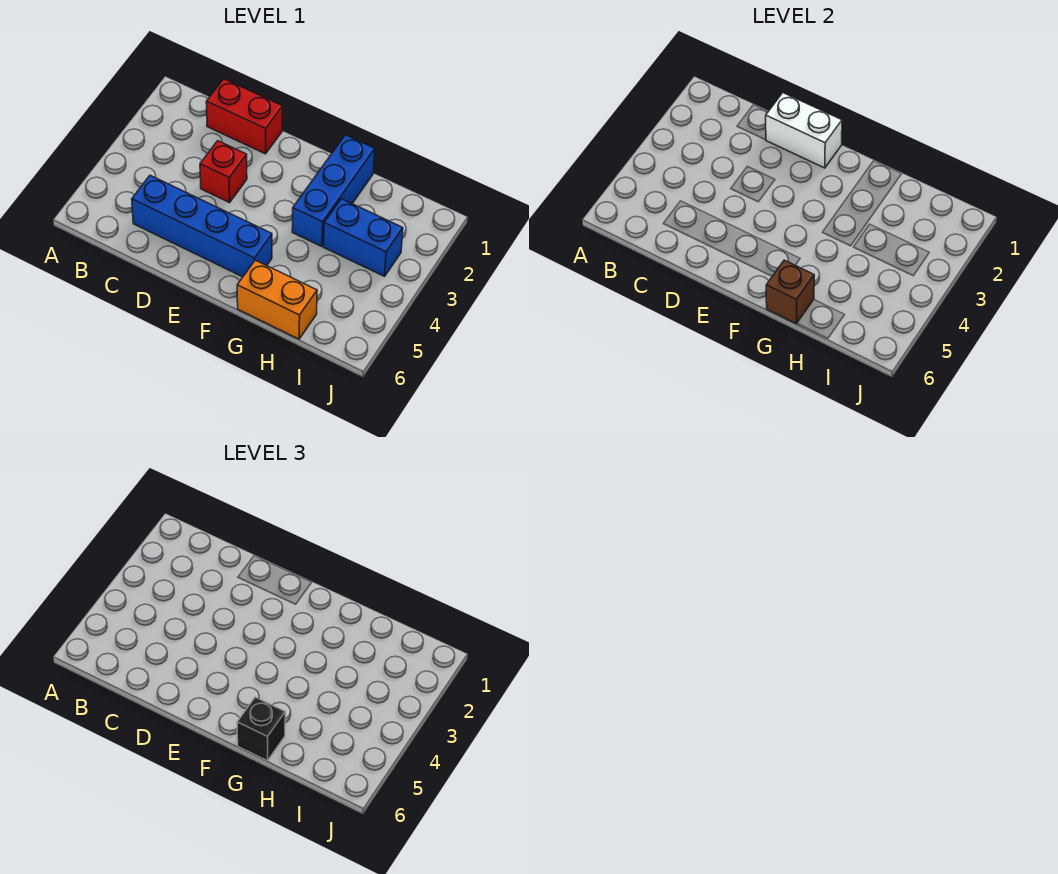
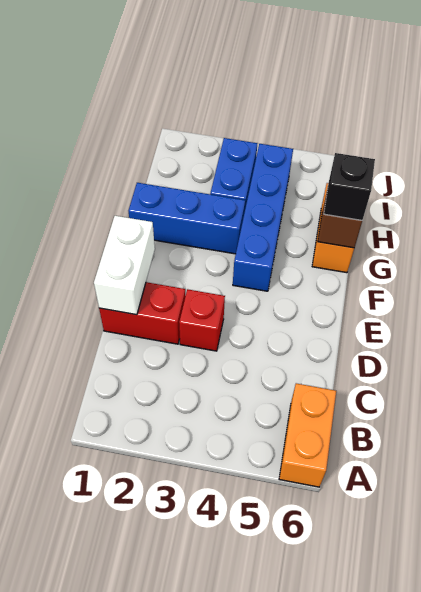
none -> orange brick A6:B6 level 1
red brick C1:D1 level 1 -> red brick D1:D2 level 1
blue brick C5:F5 level 1 -> blue brick F4:I4 level 1

